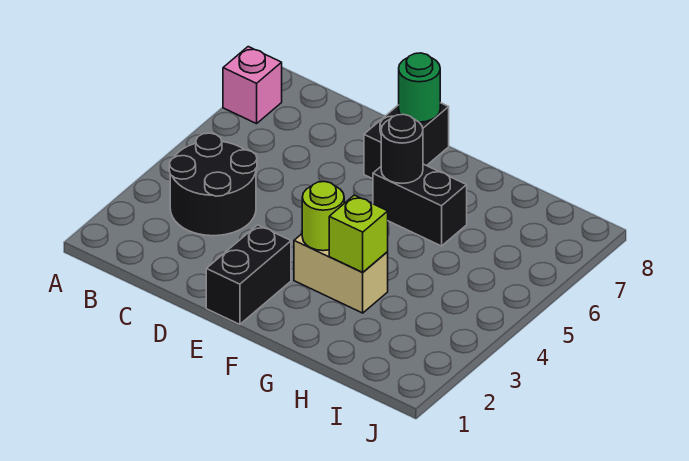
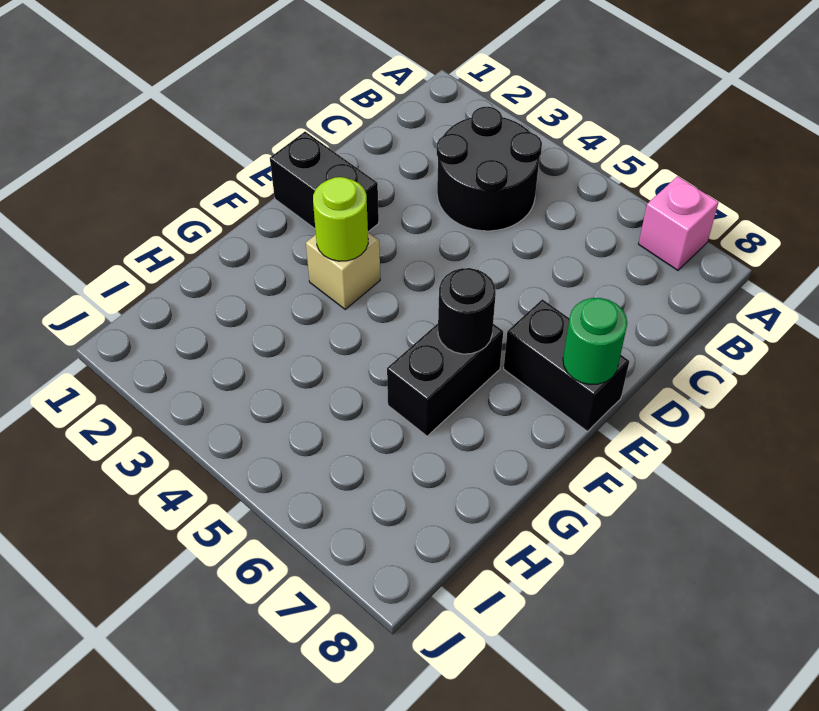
tan brick F3:G3 level 1 -> tan brick F3 level 1
lime brick G3 level 2 -> none

